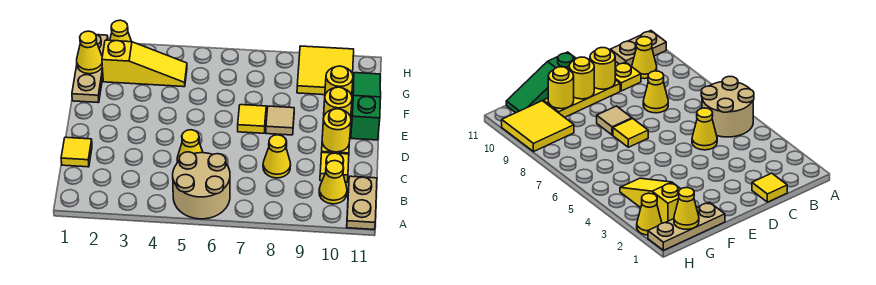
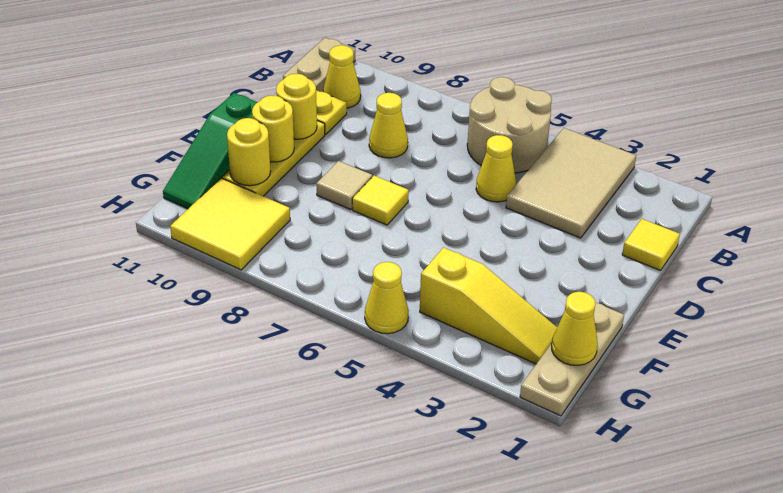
none -> tan tile A3:C4 level 1
yellow slope G2:G4 level 1 top 2 -> yellow slope G2:G4 level 1 top 4
yellow cone H2 level 1 -> yellow cone H5 level 1

